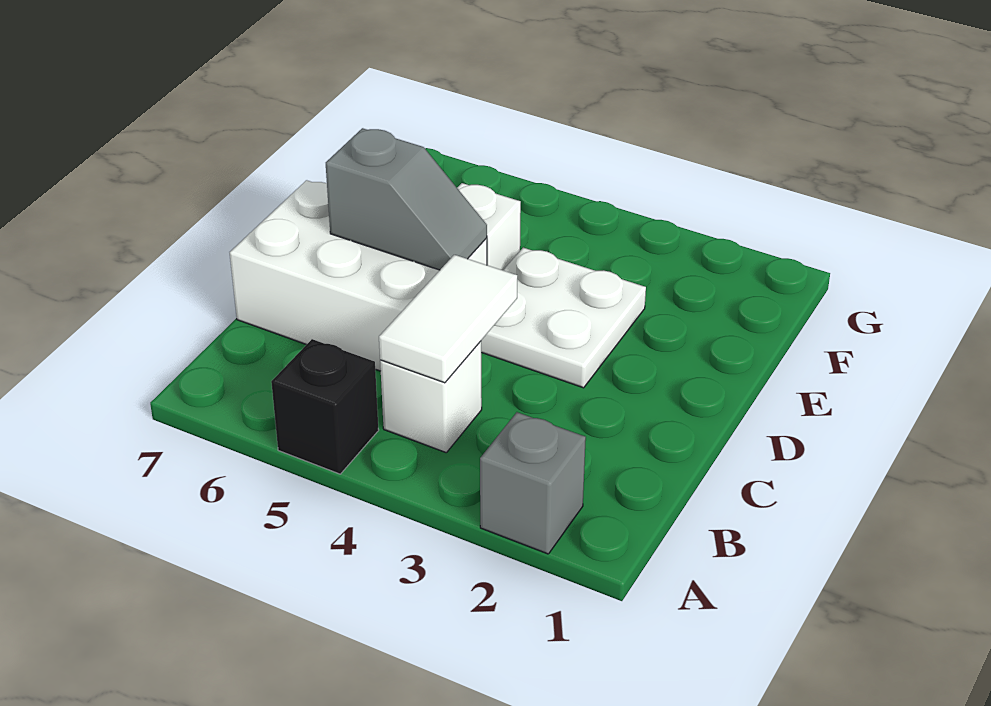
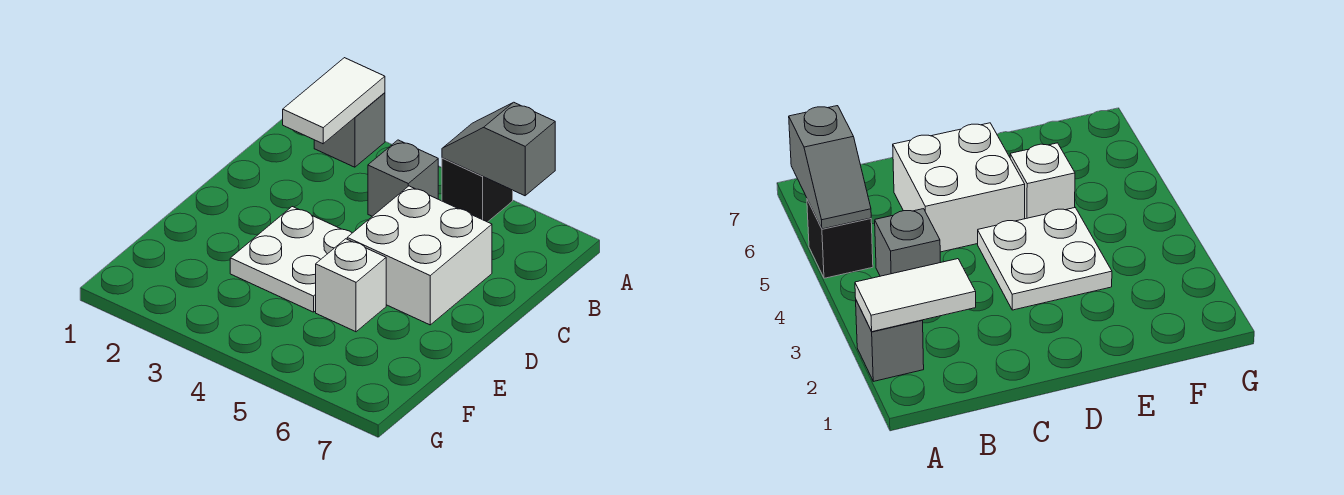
white brick B4 level 1 -> grey brick B4 level 1
white tile B4:C4 level 2 -> white tile A2:B2 level 2
white brick C5:D7 level 1 -> white brick C5:D6 level 1
grey slope D5:D6 level 2 top 6 -> grey slope A5:A6 level 2 top 6

